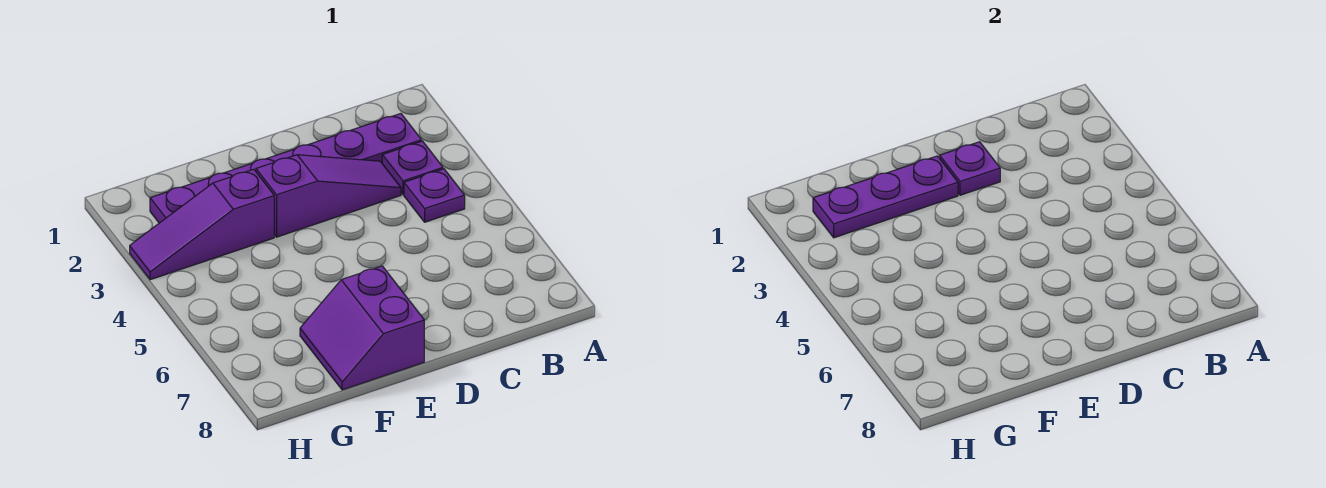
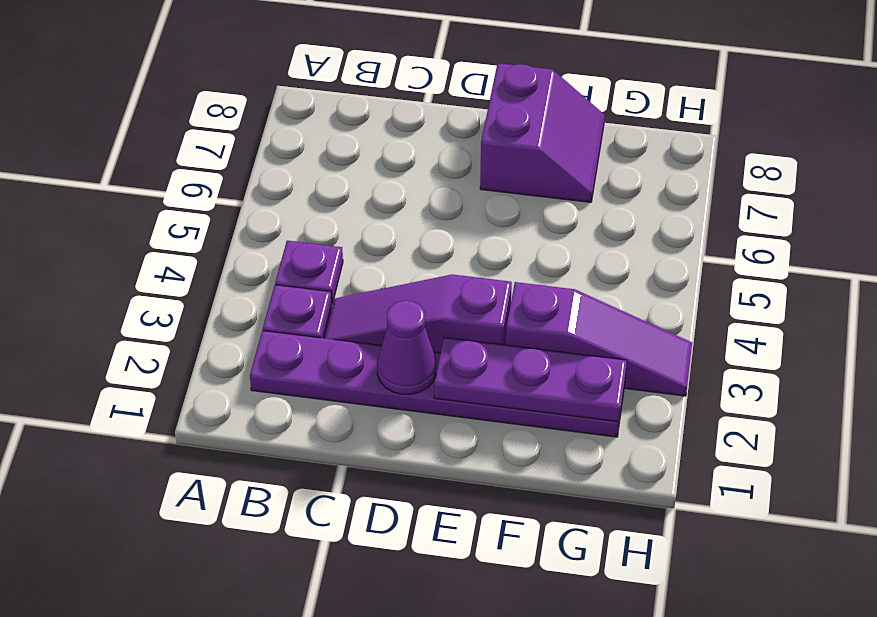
purple plate D2 level 2 -> purple cone D2 level 2

